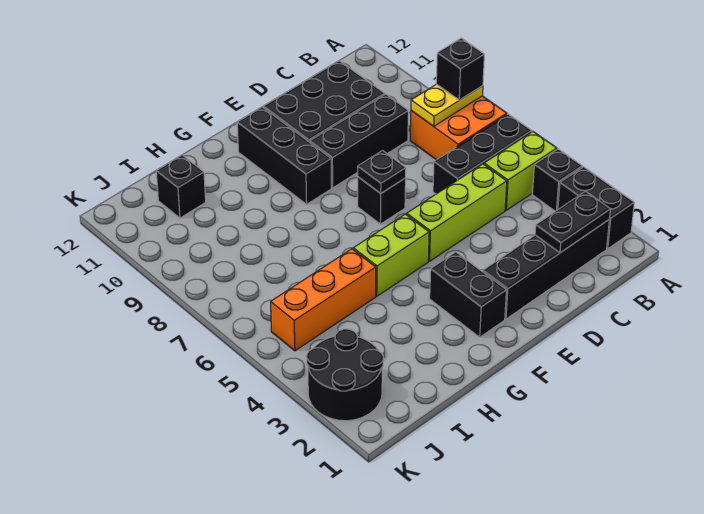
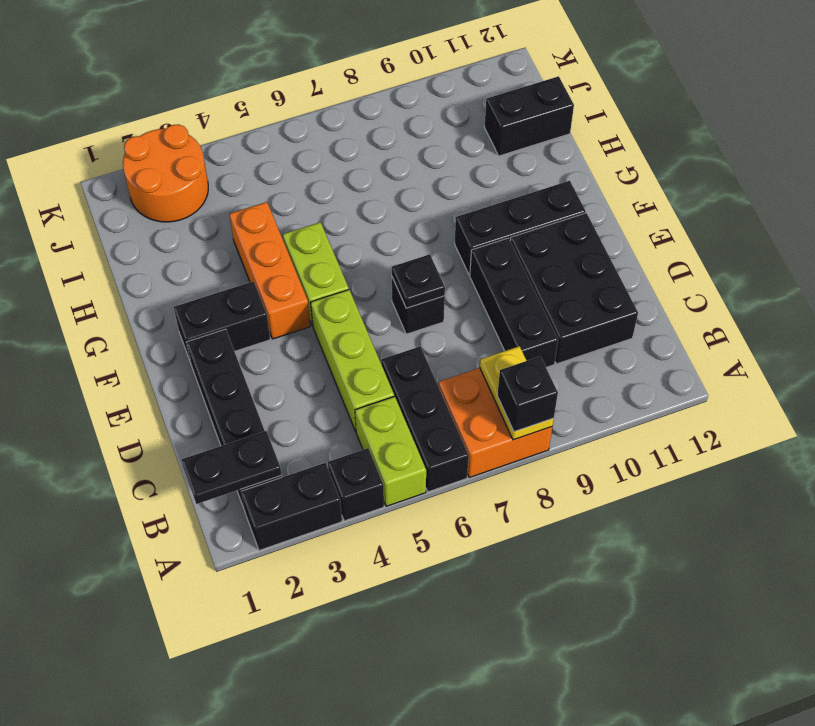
black plate B2:C2 level 2 -> black plate B1:B2 level 2
orange brick H5:J5 level 1 -> orange brick F4:H4 level 1
black brick I11 level 1 -> black brick I11:I12 level 1
black round brick J2:K3 level 1 -> orange round brick J2:K3 level 1

